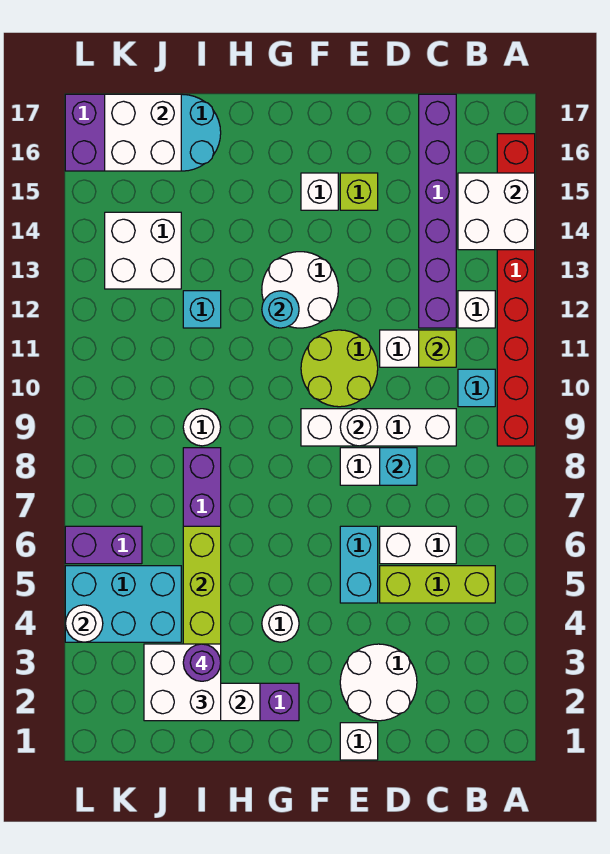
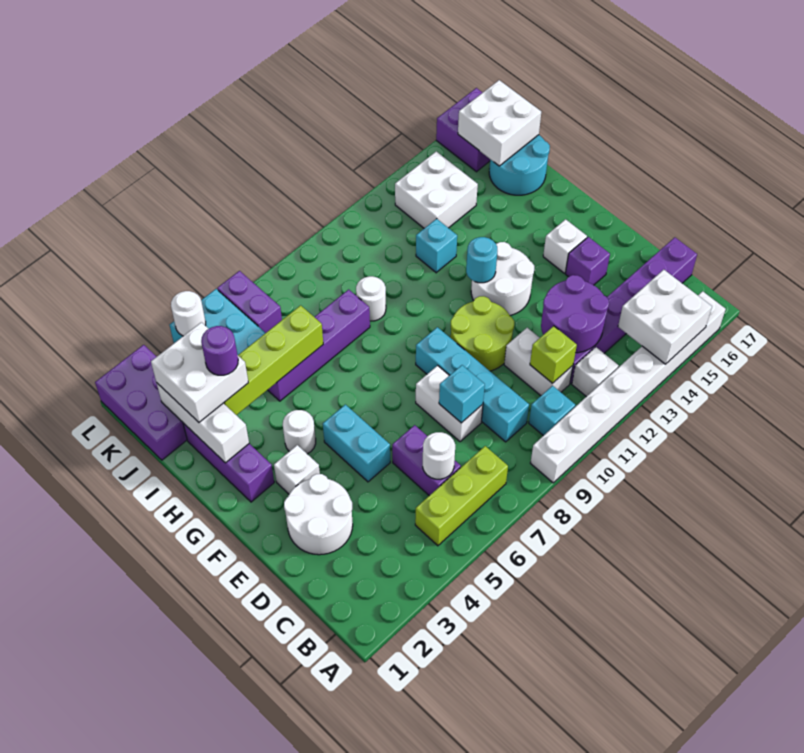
red brick A9:A16 level 1 -> white brick A9:A16 level 1
lime brick B5:D5 level 1 -> lime brick B5:B7 level 1
white brick C6:D6 level 1 -> purple brick C6:D6 level 1
white brick C9:F9 level 1 -> cyan brick C9:F9 level 1
none -> purple round brick C12:D13 level 2
white brick E1 level 1 -> white brick F3 level 1
cyan brick E5:E6 level 1 -> cyan brick E5:F5 level 1
white round brick E9 level 2 -> white round brick C6 level 2
lime brick E15 level 1 -> purple brick E15 level 1
none -> purple brick J1:L2 level 1

